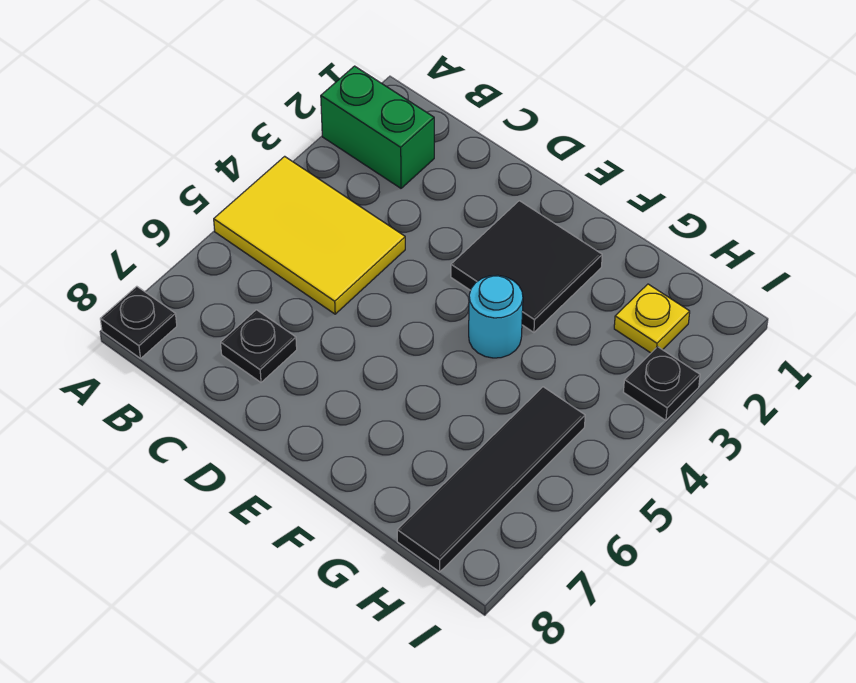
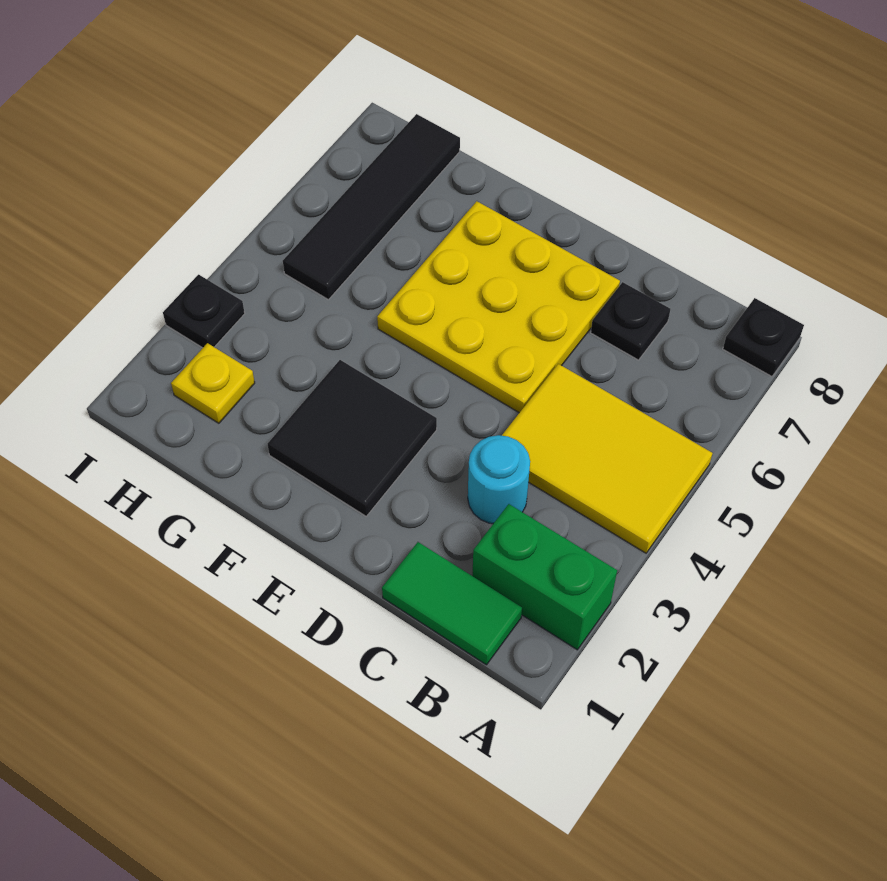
none -> green tile B1:C1 level 1
none -> yellow plate D5:F7 level 1
cyan round brick F4 level 1 -> cyan round brick C3 level 1

